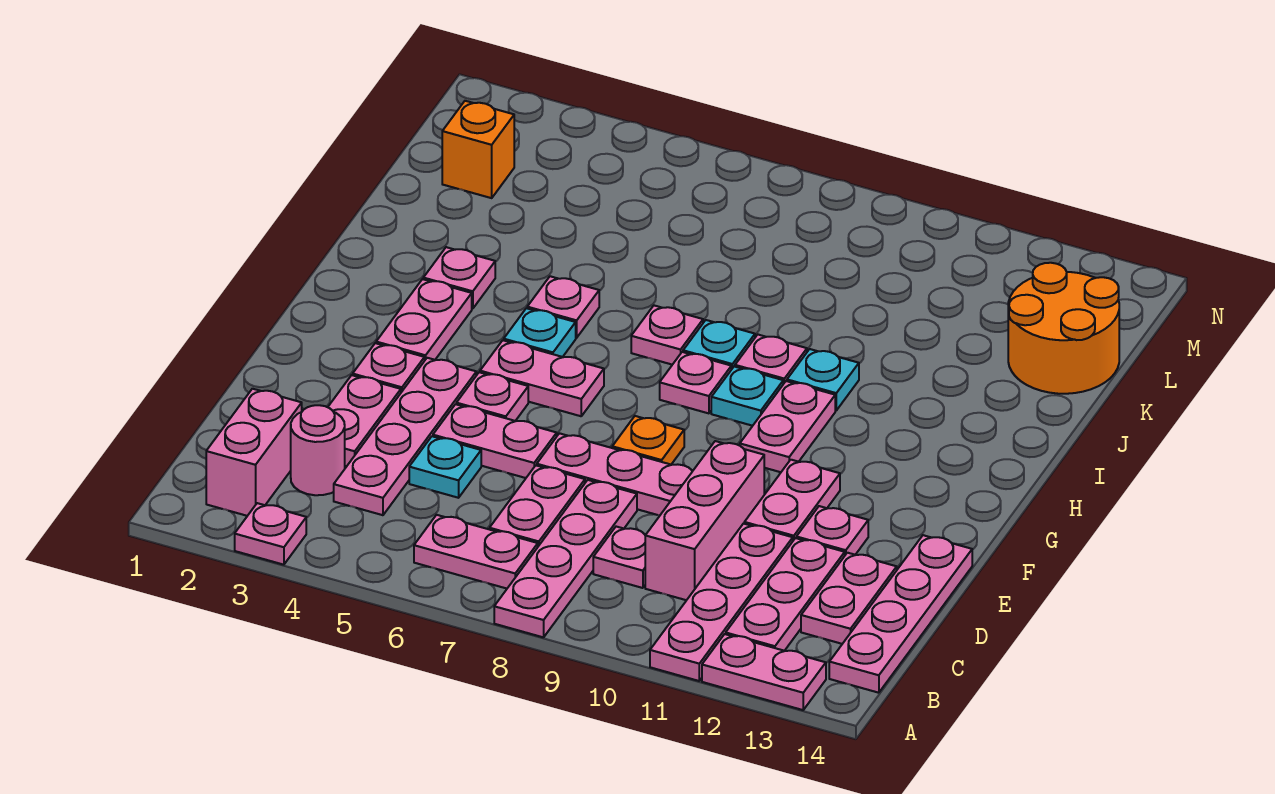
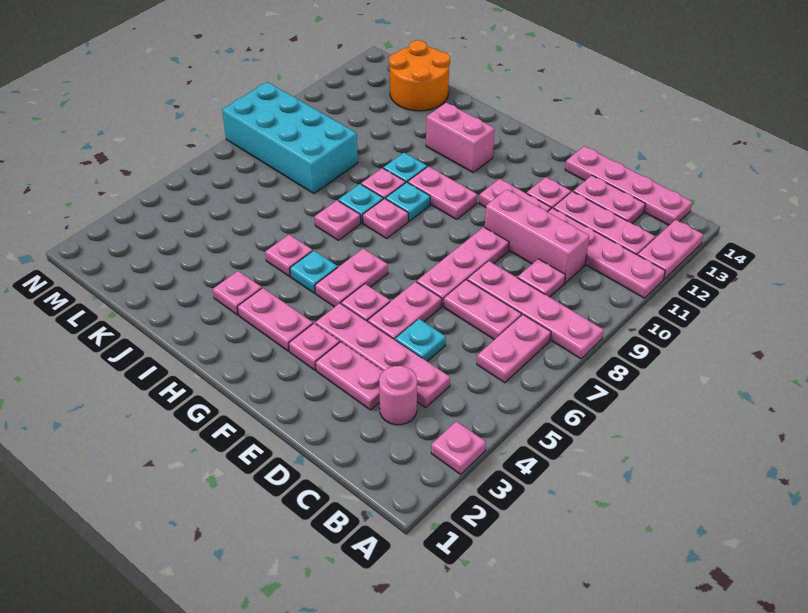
pink brick B2:C2 level 1 -> pink brick H12:I12 level 1
orange plate F8 level 1 -> none
none -> cyan brick K8:N9 level 1
orange brick L2 level 1 -> none

